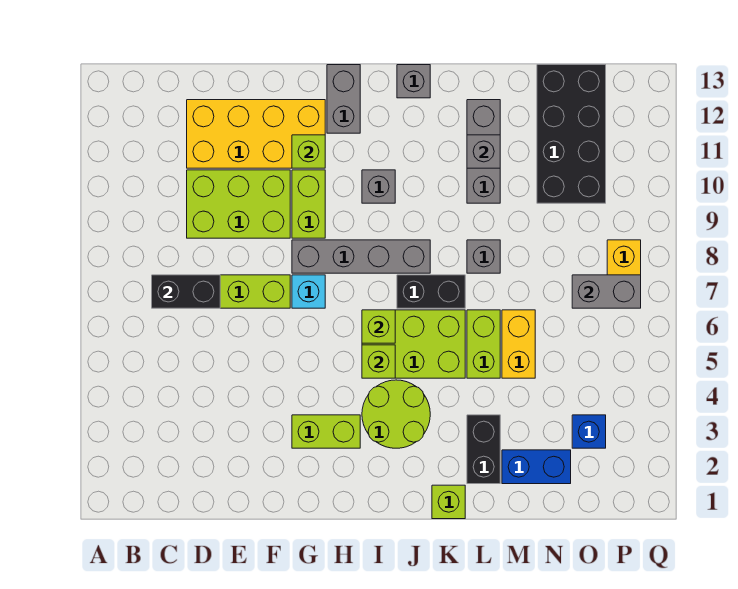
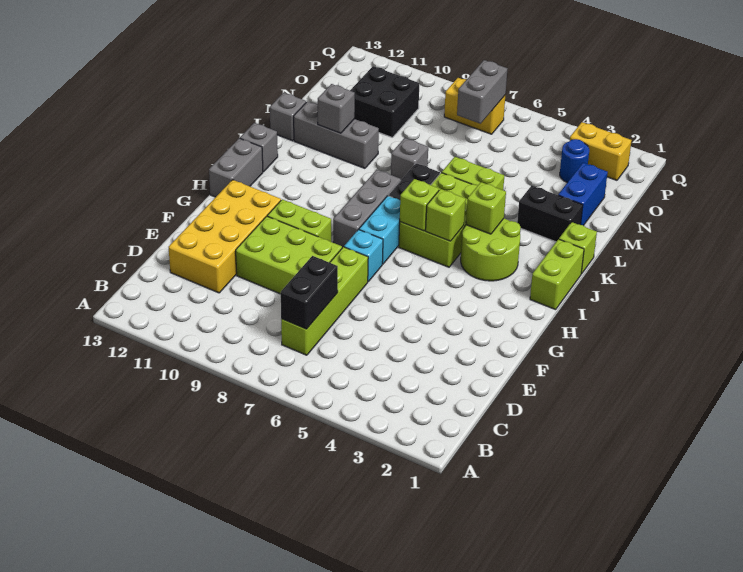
lime brick D9:F10 level 1 -> lime brick E8:F10 level 1
lime brick G3:H3 level 1 -> lime brick I1:J1 level 1
grey brick G8:J8 level 1 -> grey brick H8:J8 level 1
lime brick G11 level 2 -> lime brick J4 level 2
none -> cyan brick H7:I7 level 1
grey brick H12:H13 level 1 -> grey brick H13:I13 level 1
grey brick I10 level 1 -> grey brick L13 level 1
yellow brick M5:M6 level 1 -> yellow brick P2:P3 level 1
black brick N10:O13 level 1 -> black brick N10:O11 level 1
blue brick O3 level 1 -> blue round brick O3 level 1

